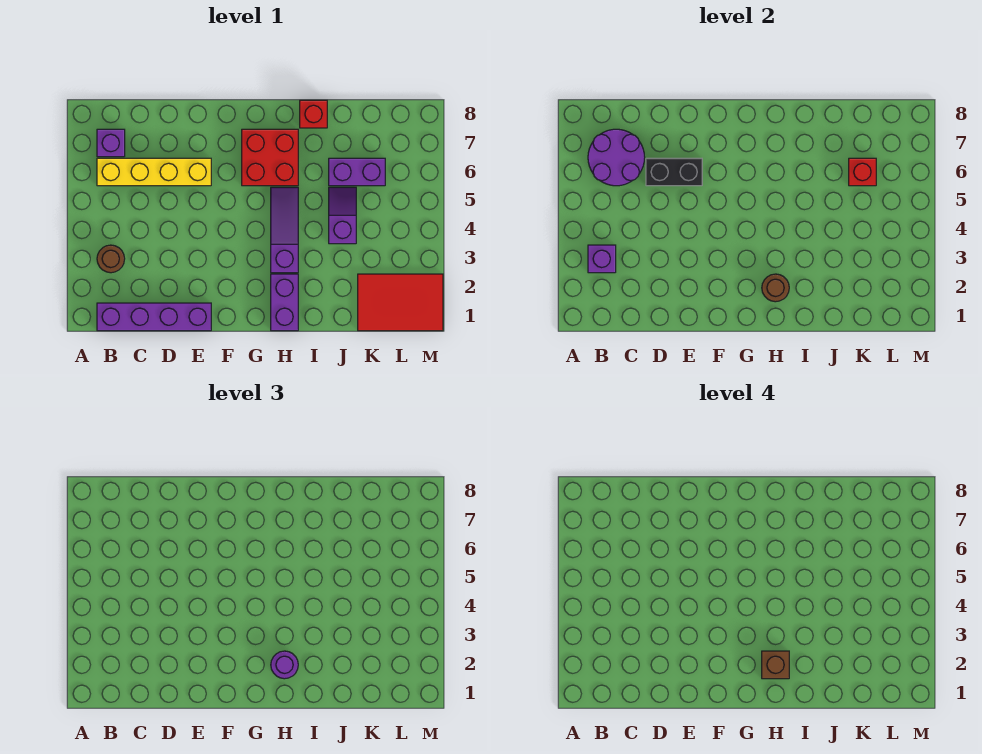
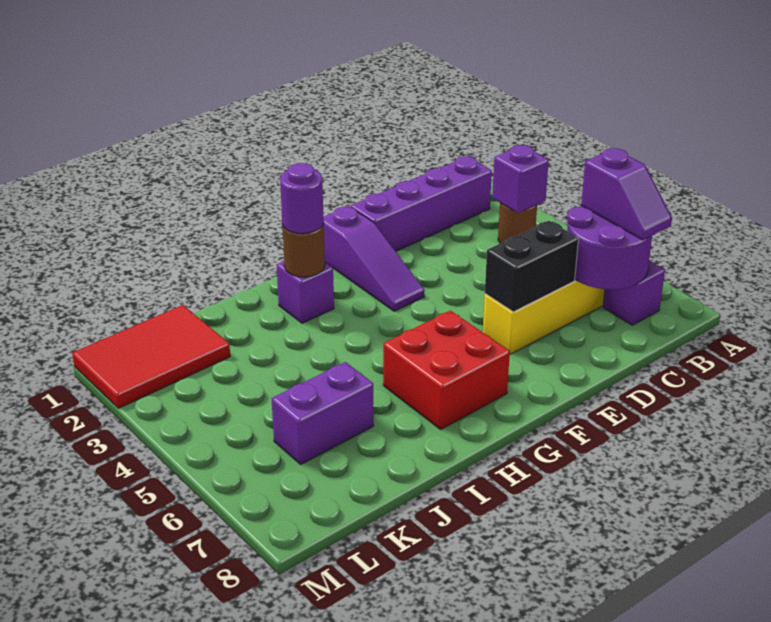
purple brick H1:H2 level 1 -> purple brick H2 level 1
brown brick H2 level 4 -> none
purple slope H3:H5 level 1 top 3 -> purple slope F1:F3 level 1 top 1
red brick I8 level 1 -> none
purple slope J4:J5 level 1 top 4 -> purple slope B6:B7 level 3 top 6
red brick K6 level 2 -> none

